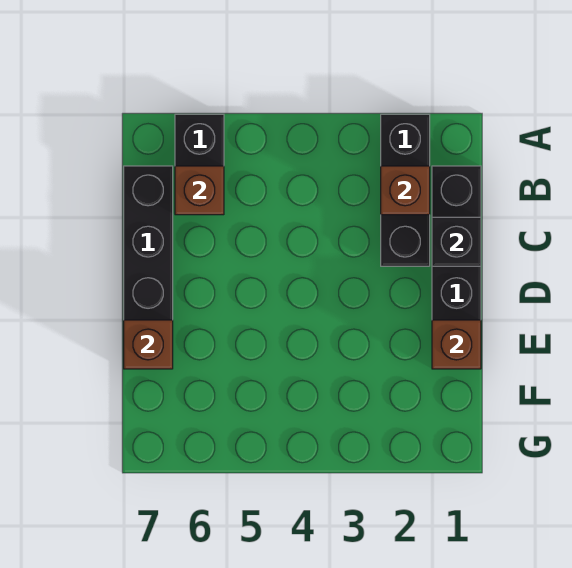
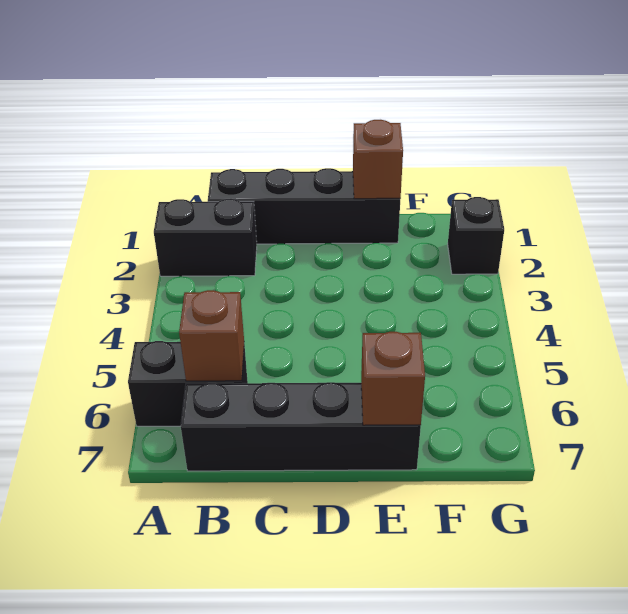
black brick A2:C2 level 1 -> black brick A2:B2 level 1
brown brick B2 level 2 -> none
black brick C1 level 2 -> black brick G2 level 1

